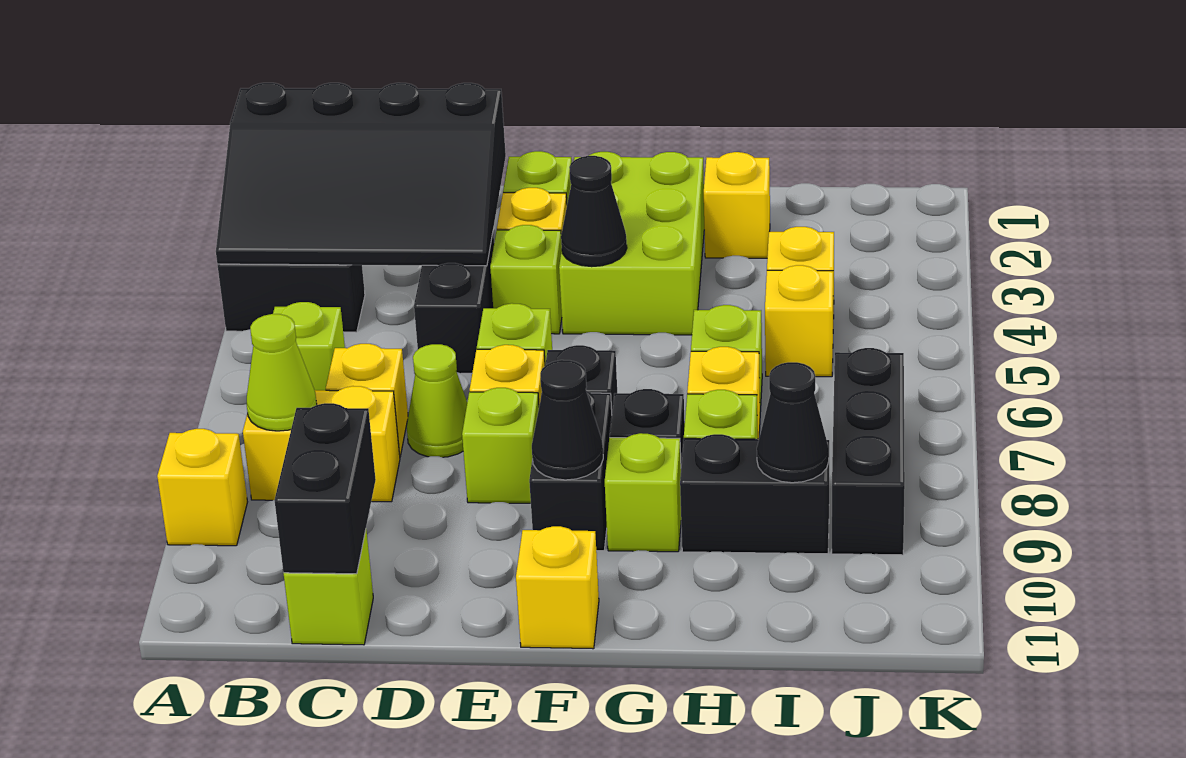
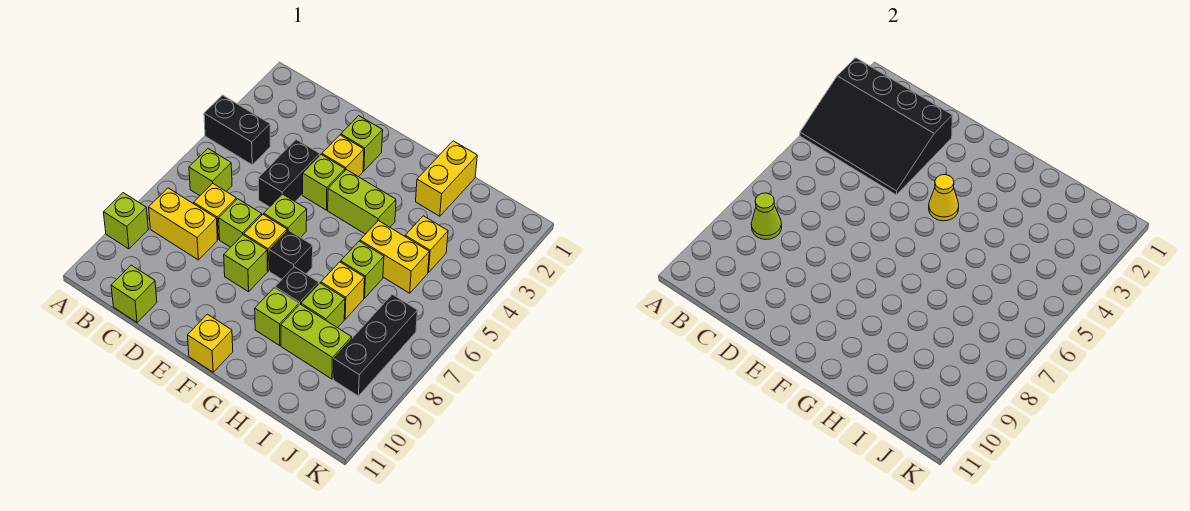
yellow brick A9 level 1 -> lime brick A9 level 1
black brick C10:C11 level 2 -> none
lime cone D7 level 1 -> lime brick D7 level 1
lime brick F2:G4 level 1 -> lime brick F4:G4 level 1
black cone F4 level 2 -> yellow cone F4 level 2
black brick F8:F9 level 1 -> none
black cone F9 level 2 -> none
yellow brick H2 level 1 -> yellow brick H1:H2 level 1
black brick H9:I9 level 1 -> lime brick H9:I9 level 1
yellow brick I5 level 1 -> yellow brick H5:I5 level 1
black cone I9 level 2 -> none

